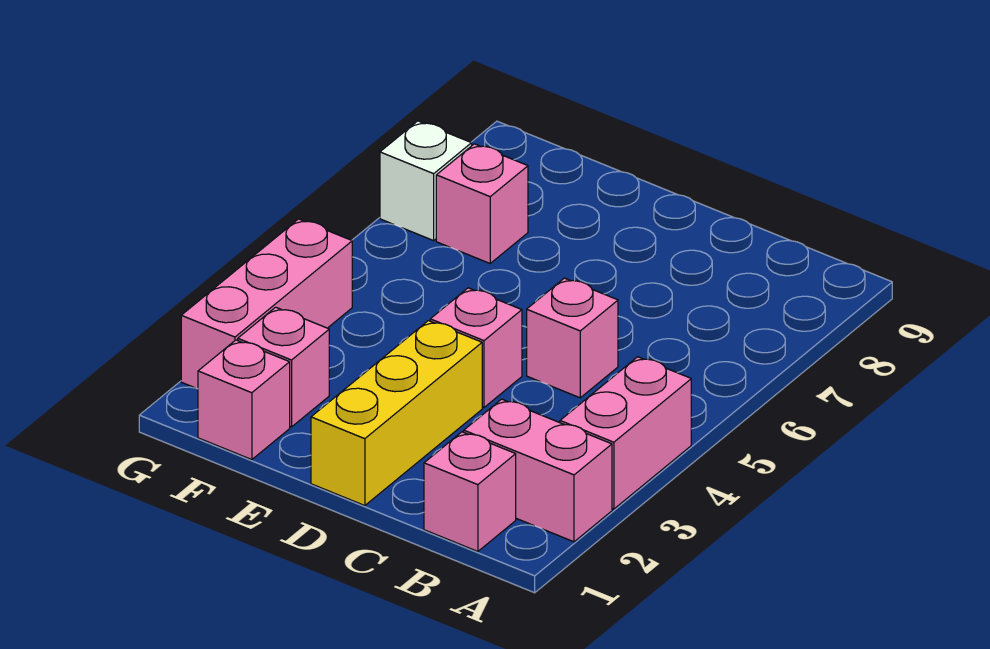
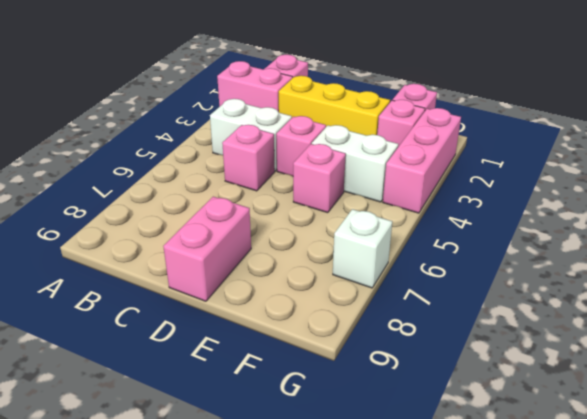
pink brick A3:A4 level 1 -> pink brick D8:D9 level 1
none -> white brick B4:C4 level 1
yellow brick D1:D3 level 1 -> yellow brick C2:E2 level 1
none -> white brick E4:F4 level 1
pink brick F7 level 1 -> pink brick E5 level 1

